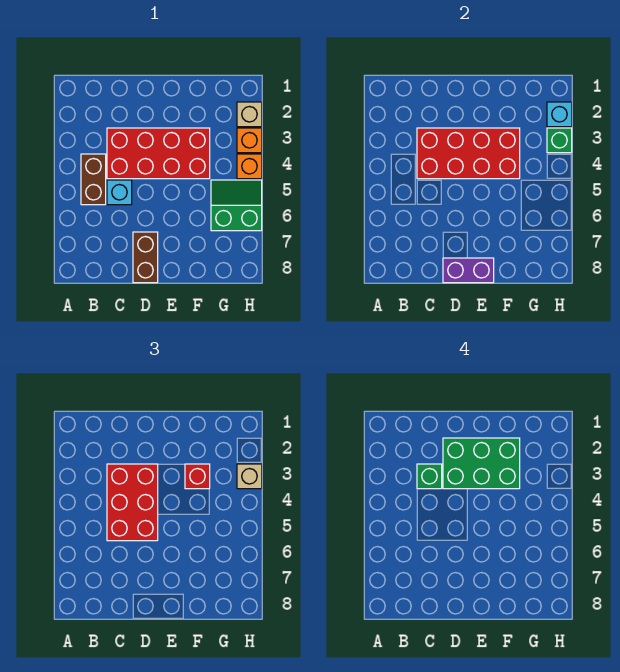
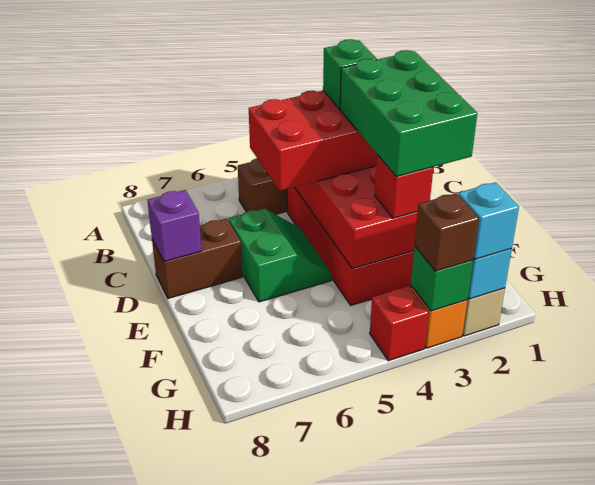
cyan brick C5 level 1 -> cyan brick H2 level 3
purple brick D8:E8 level 2 -> purple brick D8 level 2
green slope G5:H6 level 1 top 6 -> green slope D5:E6 level 1 top 6
tan brick H3 level 3 -> brown brick H3 level 3
orange brick H4 level 1 -> red brick H4 level 1

